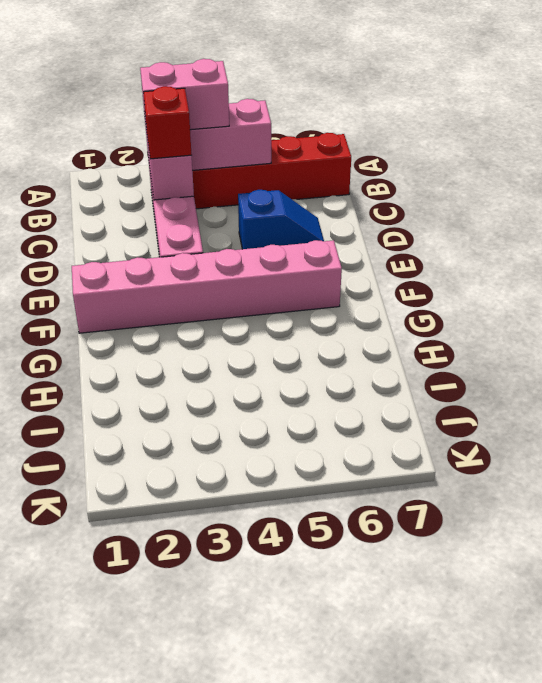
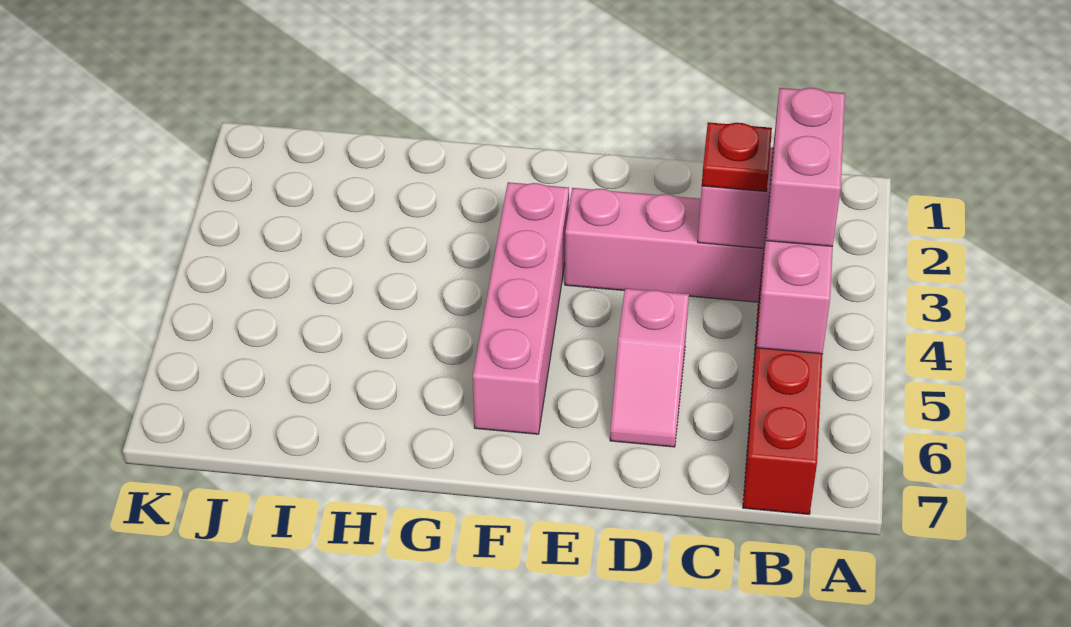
red brick C3 level 3 -> red plate C3 level 3
blue slope D5:D6 level 1 top 5 -> pink slope D5:D6 level 1 top 5
pink brick F1:F6 level 1 -> pink brick F3:F6 level 1

